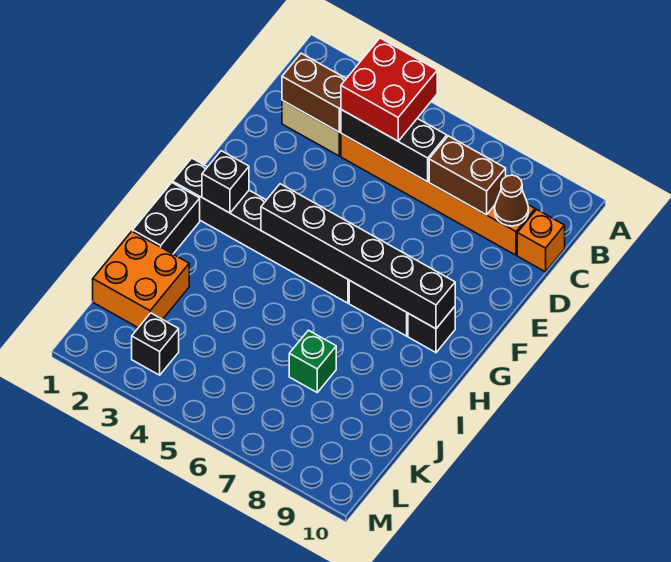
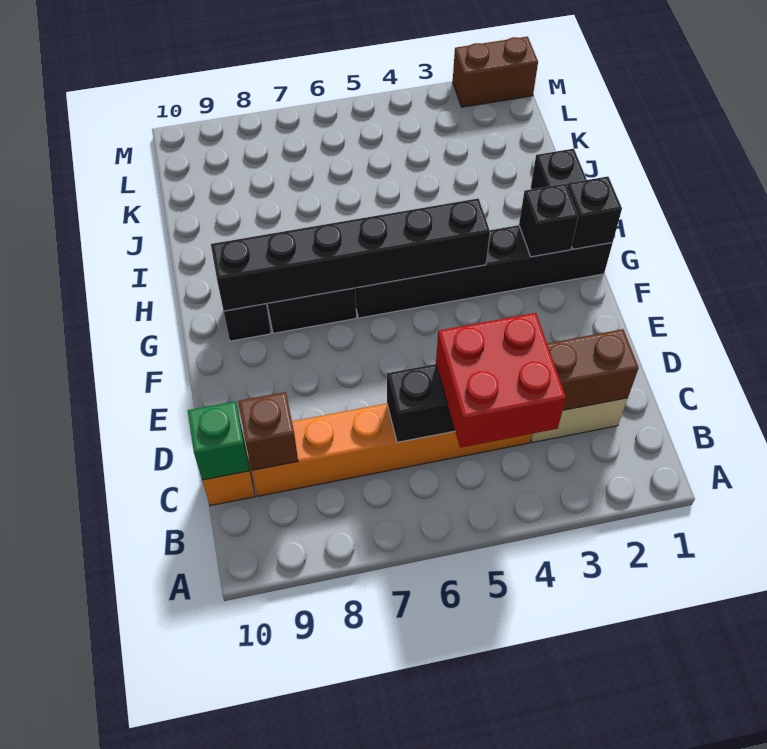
brown brick C7:C8 level 2 -> brown brick M1:M2 level 1
brown cone C9 level 2 -> brown brick C9 level 2
orange brick J1:K2 level 1 -> none
green brick J7 level 1 -> green brick C10 level 2
black brick L3 level 1 -> black brick G1 level 2

